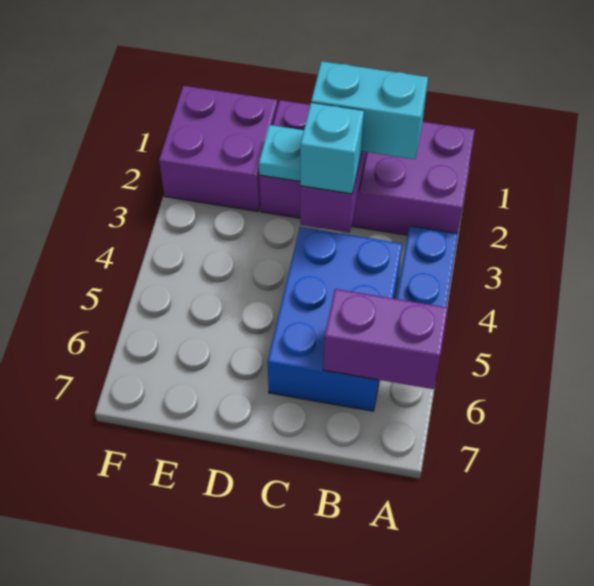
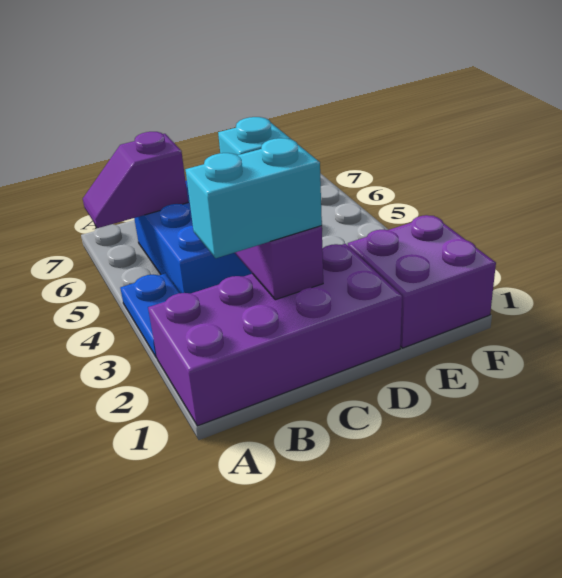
purple brick A6:B6 level 2 -> purple slope A6:B6 level 2 top B
cyan plate D2 level 2 -> none

